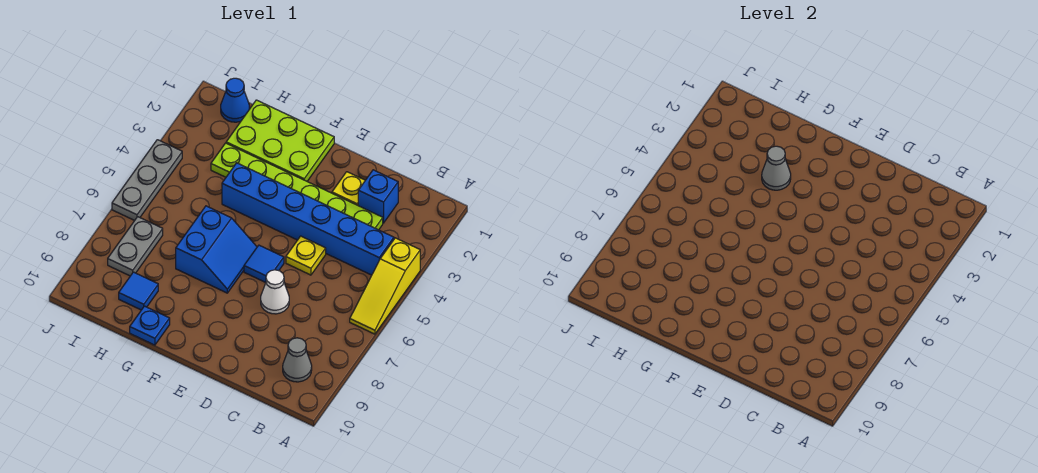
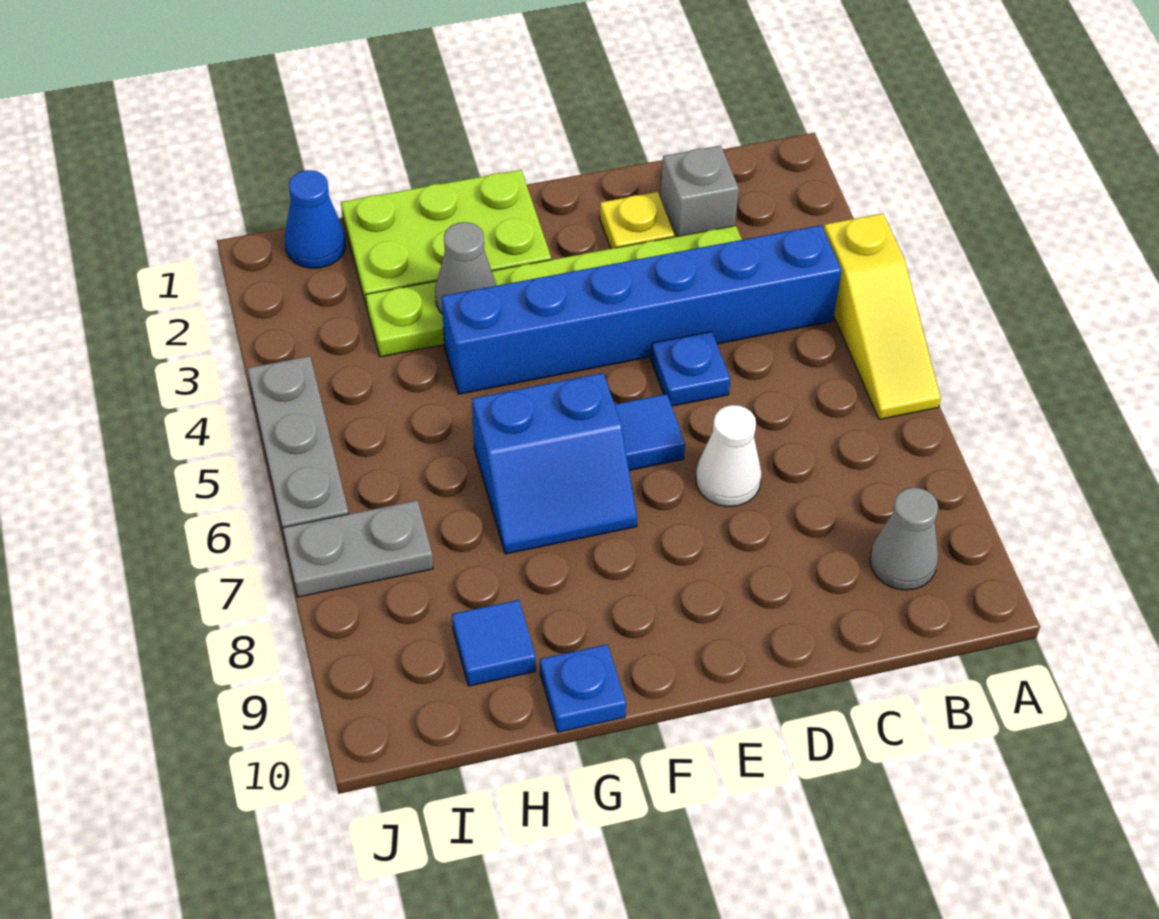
blue brick C2 level 1 -> grey brick C2 level 1
yellow plate D5 level 1 -> blue plate D5 level 1
blue slope F6:G7 level 1 top G -> blue slope F6:G7 level 1 top 6
grey plate I7:I8 level 1 -> grey plate I7:J7 level 1

